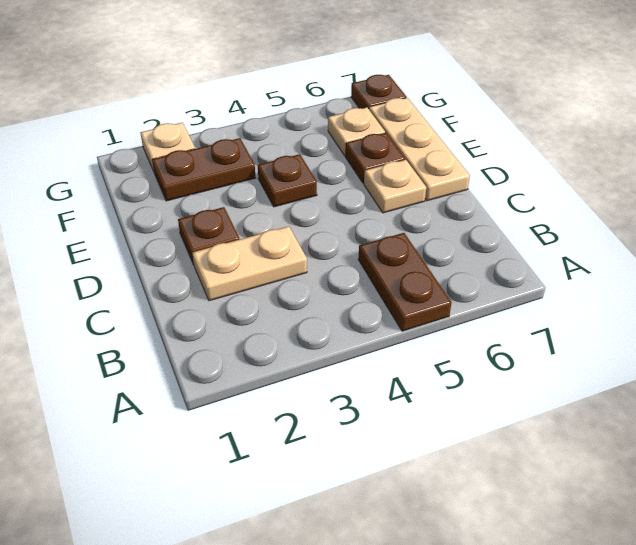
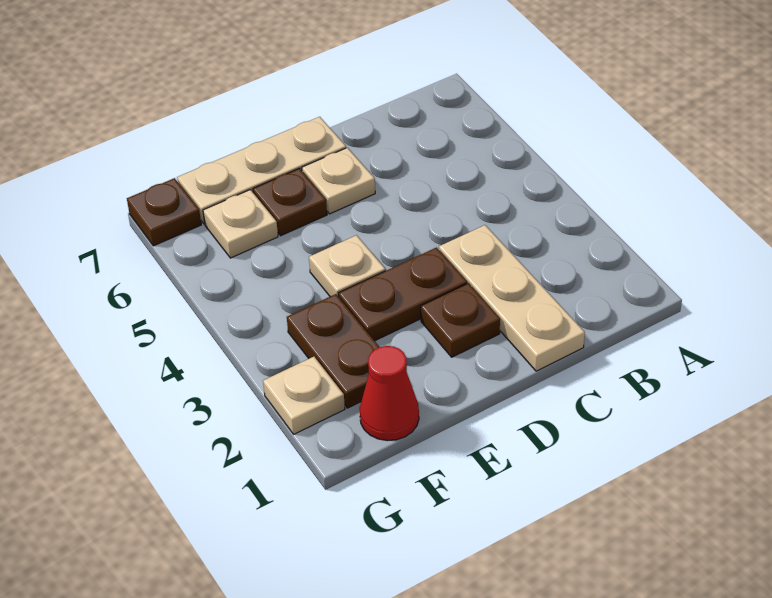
brown plate A5:B5 level 1 -> brown plate D3:E3 level 1
tan plate C2:C3 level 1 -> tan plate C1:C3 level 1
brown plate E4 level 1 -> tan plate E4 level 1
none -> red cone F1 level 1

